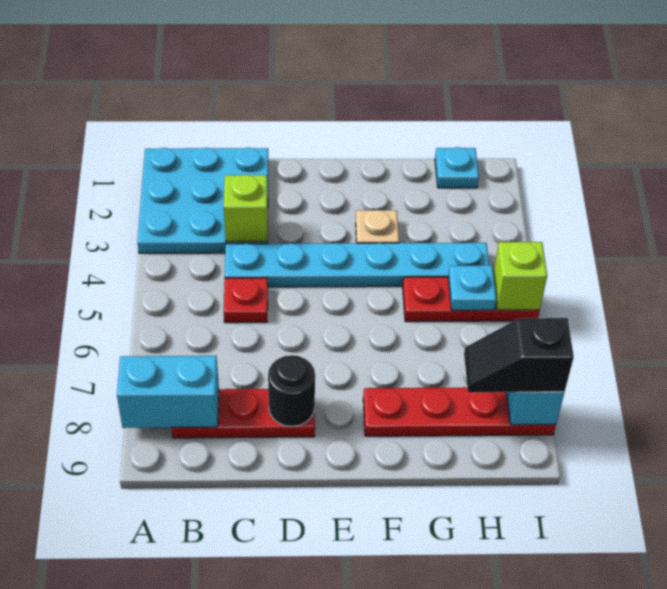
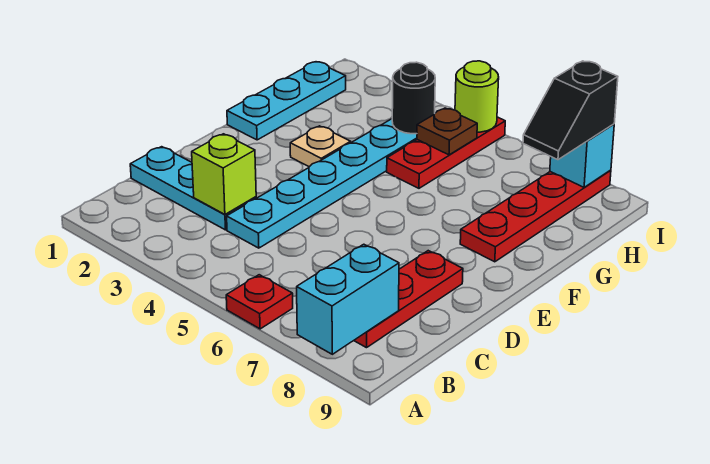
cyan plate A1:C3 level 1 -> cyan plate C1:C3 level 1
red plate C5 level 1 -> red plate A6 level 1
black round brick D8 level 2 -> black round brick H4 level 2
cyan plate H1 level 1 -> cyan plate F1:H1 level 1
cyan plate H5 level 2 -> brown plate H5 level 2
lime brick I5 level 2 -> lime round brick I5 level 2

